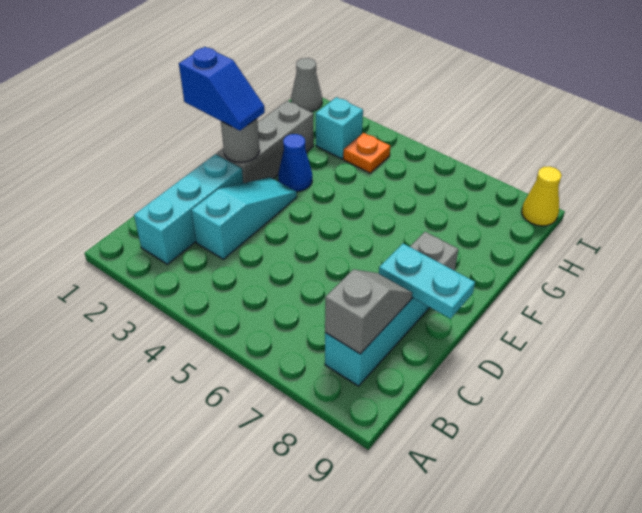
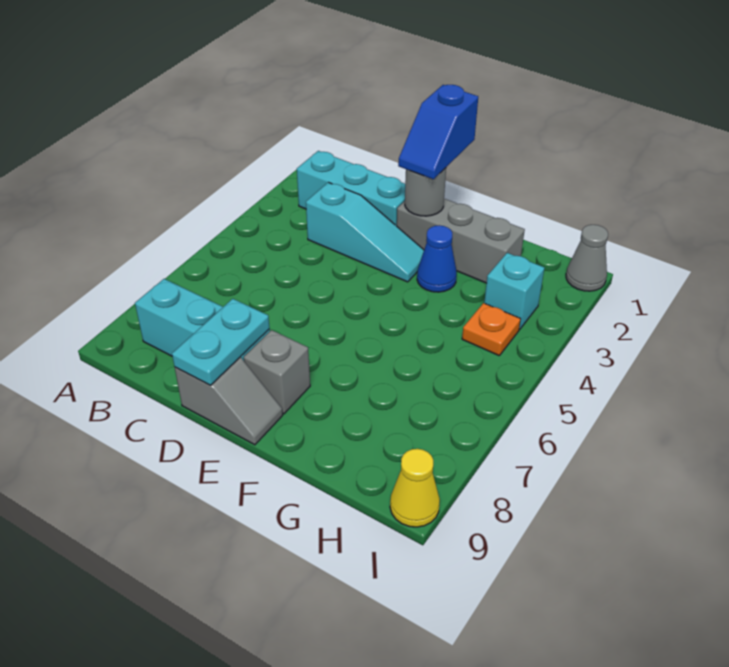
grey slope B8:C8 level 2 top B -> grey slope D9:E9 level 1 top D

